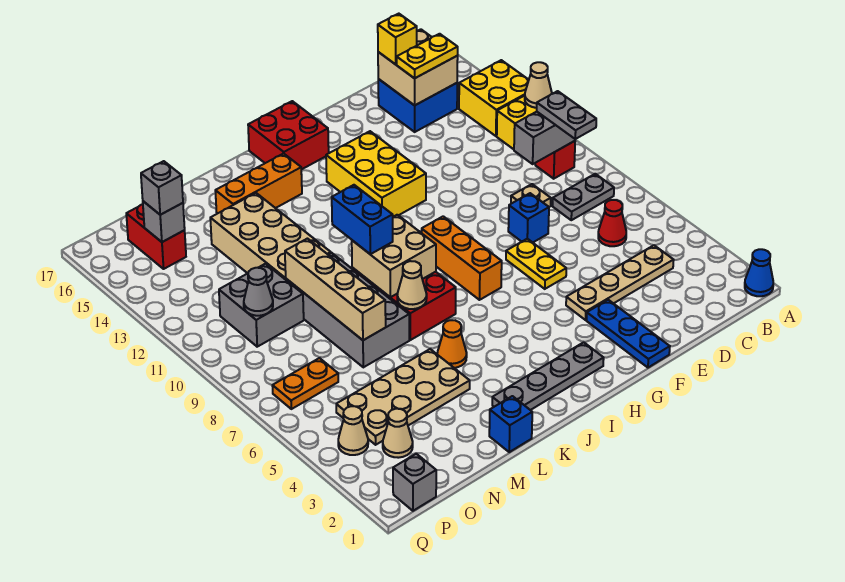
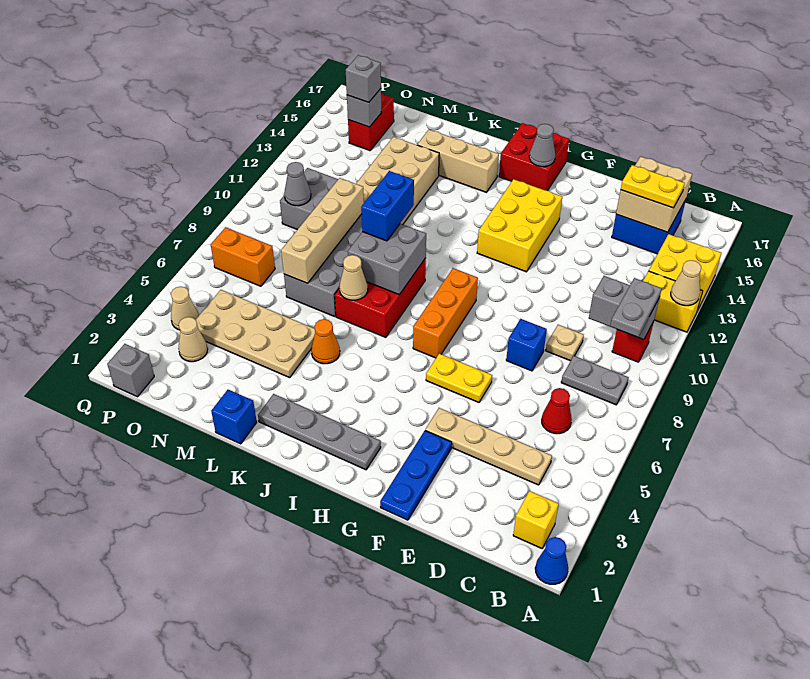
yellow brick D16 level 3 -> yellow brick B2 level 1
yellow plate F6:F7 level 1 -> yellow plate F6:G6 level 1
none -> grey cone H16 level 2
tan brick J8:K9 level 2 -> grey brick J8:K9 level 2
orange brick J15:L15 level 1 -> tan brick J15:L15 level 1
orange plate O7:P7 level 1 -> orange brick O7:P7 level 1

